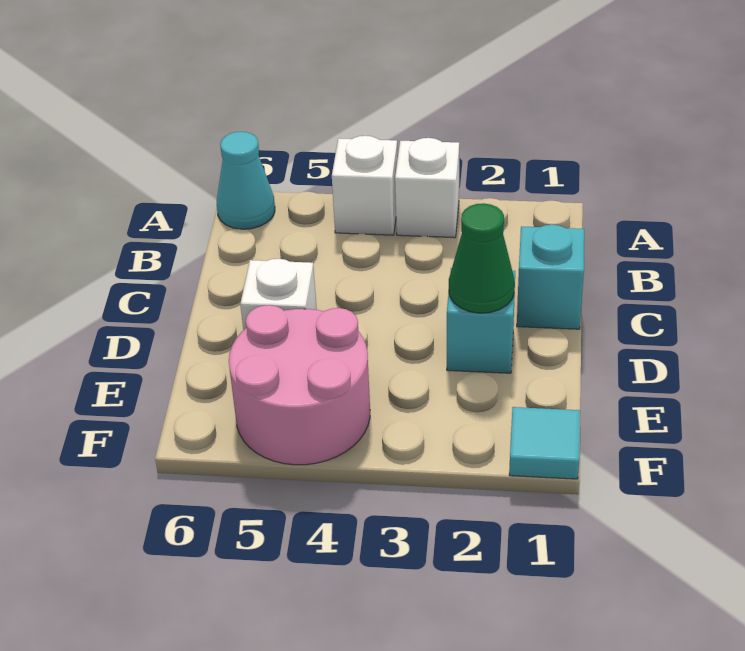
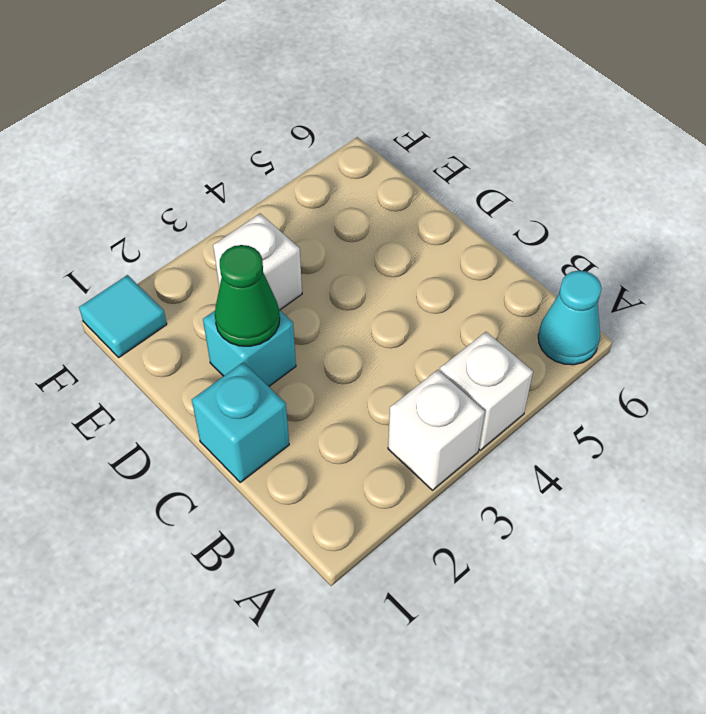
white brick D5 level 1 -> white brick E3 level 1
pink round brick E4:F5 level 1 -> none

